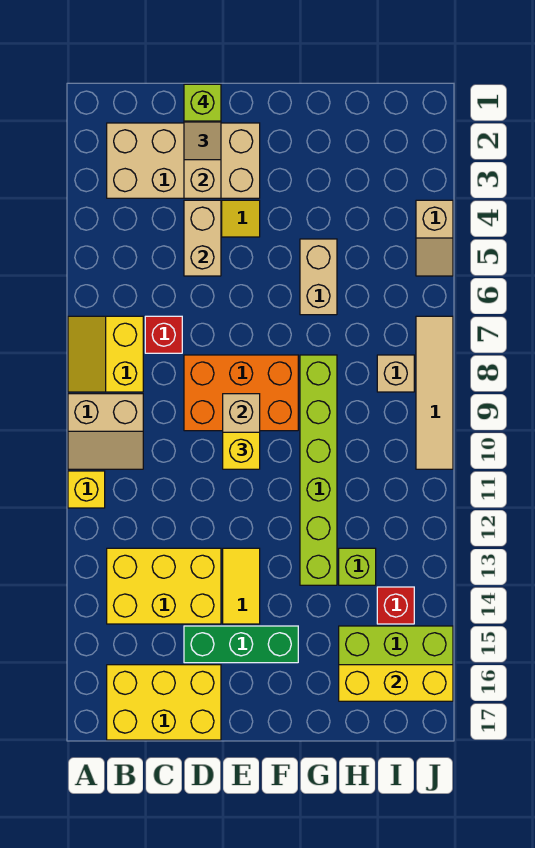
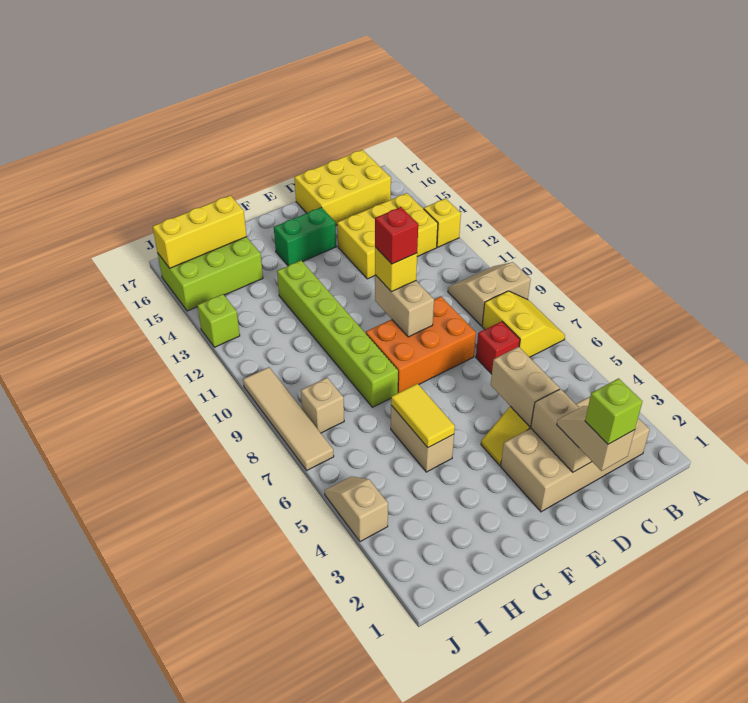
yellow brick A11 level 1 -> yellow brick A13 level 1
green brick D15:F15 level 1 -> green brick E15:F15 level 1
yellow tile E13:E14 level 1 -> yellow tile G5:G6 level 2
lime brick H13 level 1 -> lime brick J13 level 1
red brick I14 level 1 -> red brick E10 level 4

